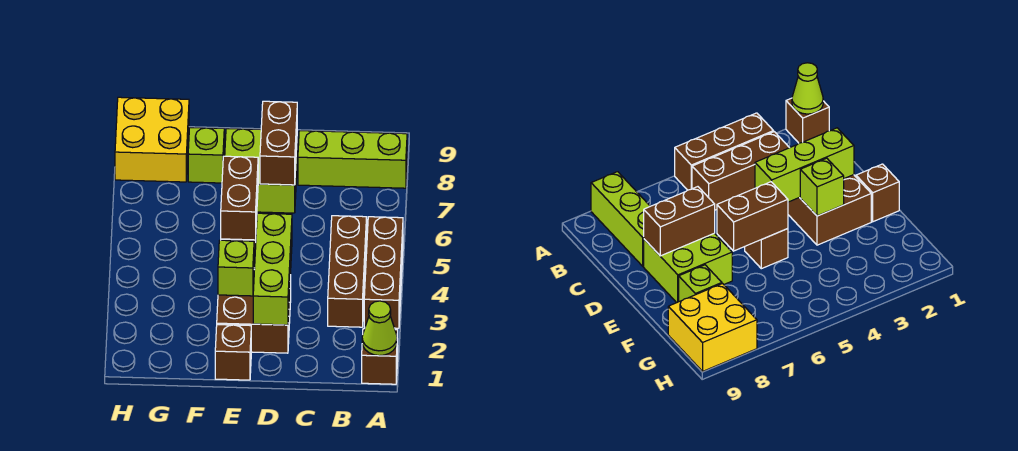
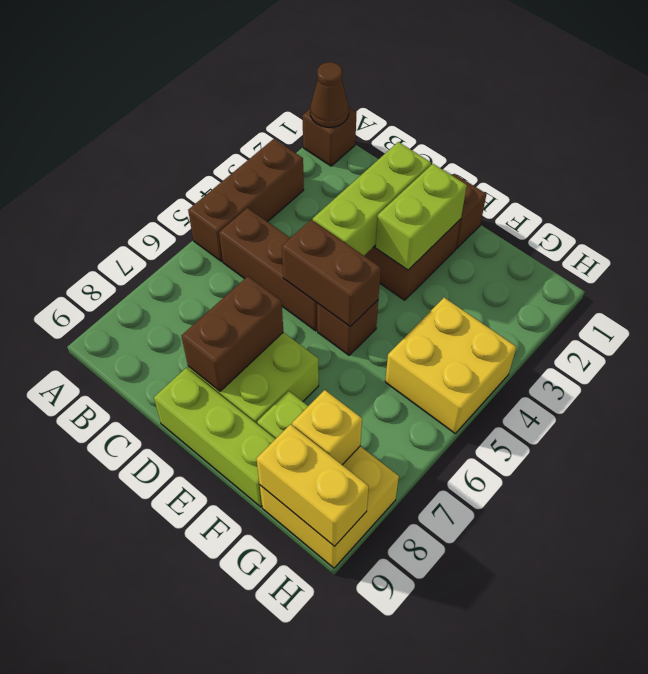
lime cone A1 level 2 -> brown cone A1 level 2
lime brick A8:C8 level 1 -> lime brick D9:F9 level 1
brown brick B3:B5 level 1 -> brown brick B5:D5 level 1
lime brick E3 level 2 -> lime brick E2:E3 level 2
brown brick E5:E6 level 2 -> brown brick D5:E5 level 2
none -> yellow brick G4:H5 level 1
none -> yellow brick G8 level 2
none -> yellow brick G9:H9 level 2

